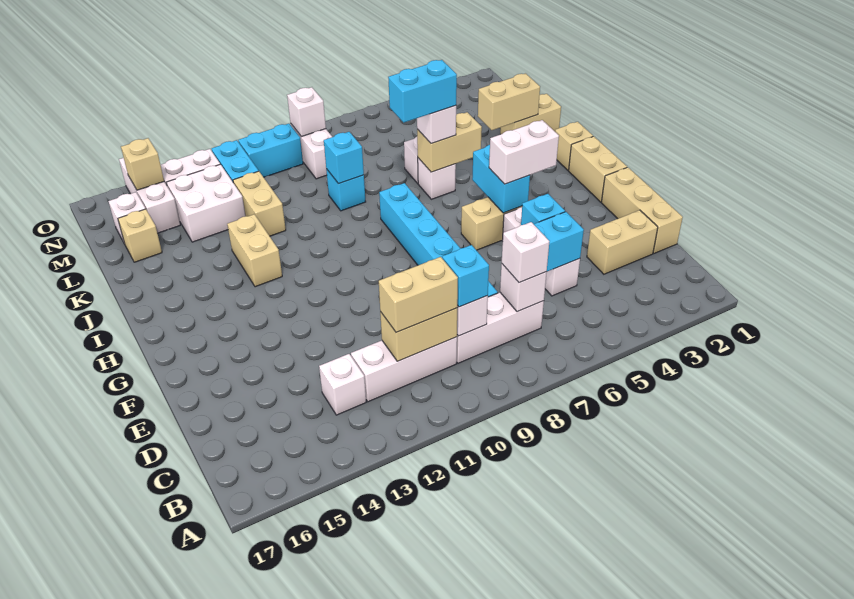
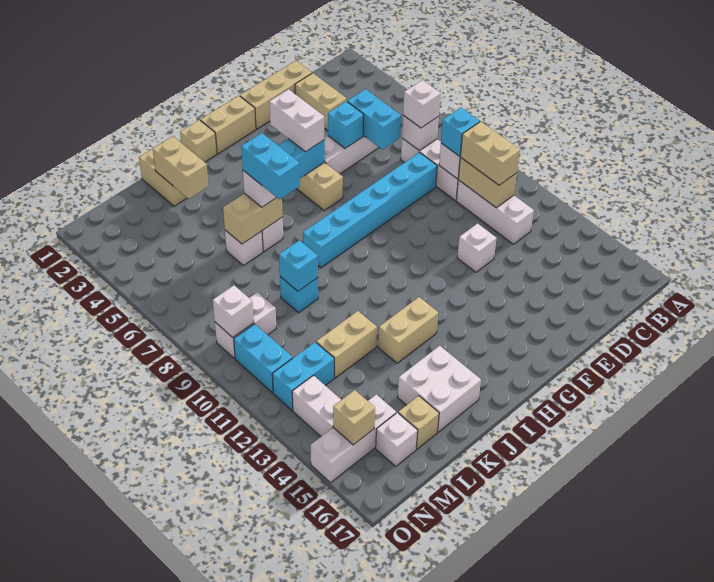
white brick C13 level 1 -> white brick E12 level 1
tan brick J5:J6 level 2 -> tan brick J6:K6 level 2
white brick L13:M14 level 1 -> white brick J15:K16 level 1

